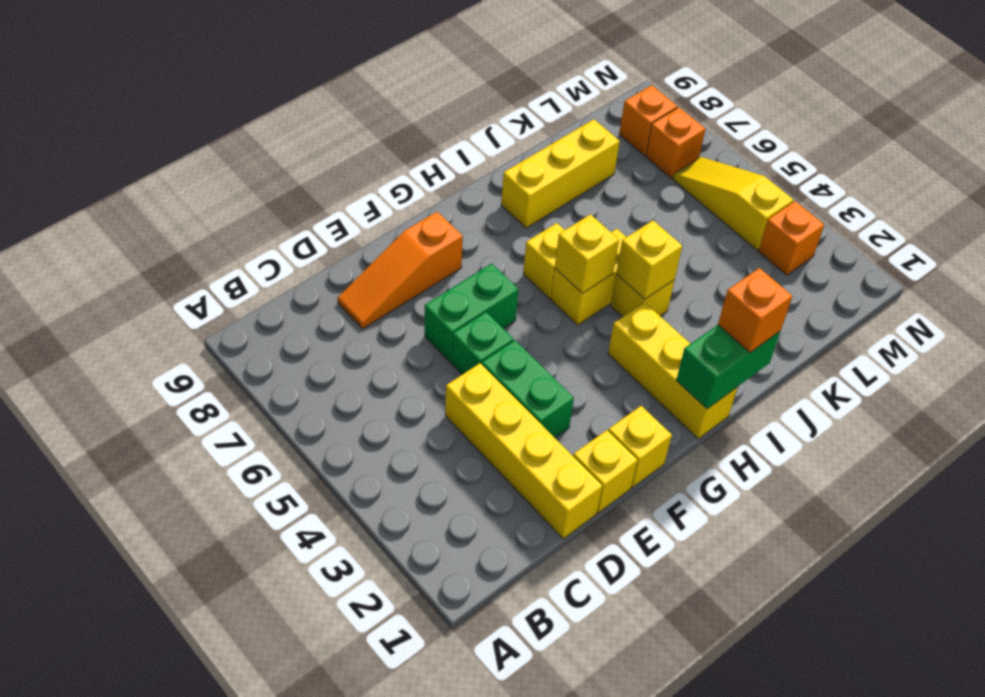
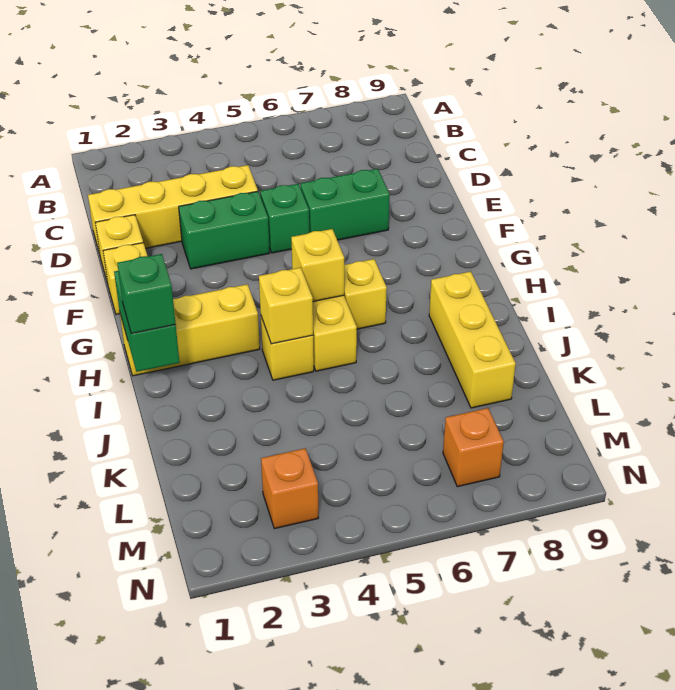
orange slope D8:F8 level 1 top F -> none
green brick E6:F6 level 1 -> green brick E6:E7 level 1
orange brick I1 level 3 -> green brick I1 level 3
yellow slope M4:M6 level 1 top 4 -> none
orange brick M8 level 1 -> none

